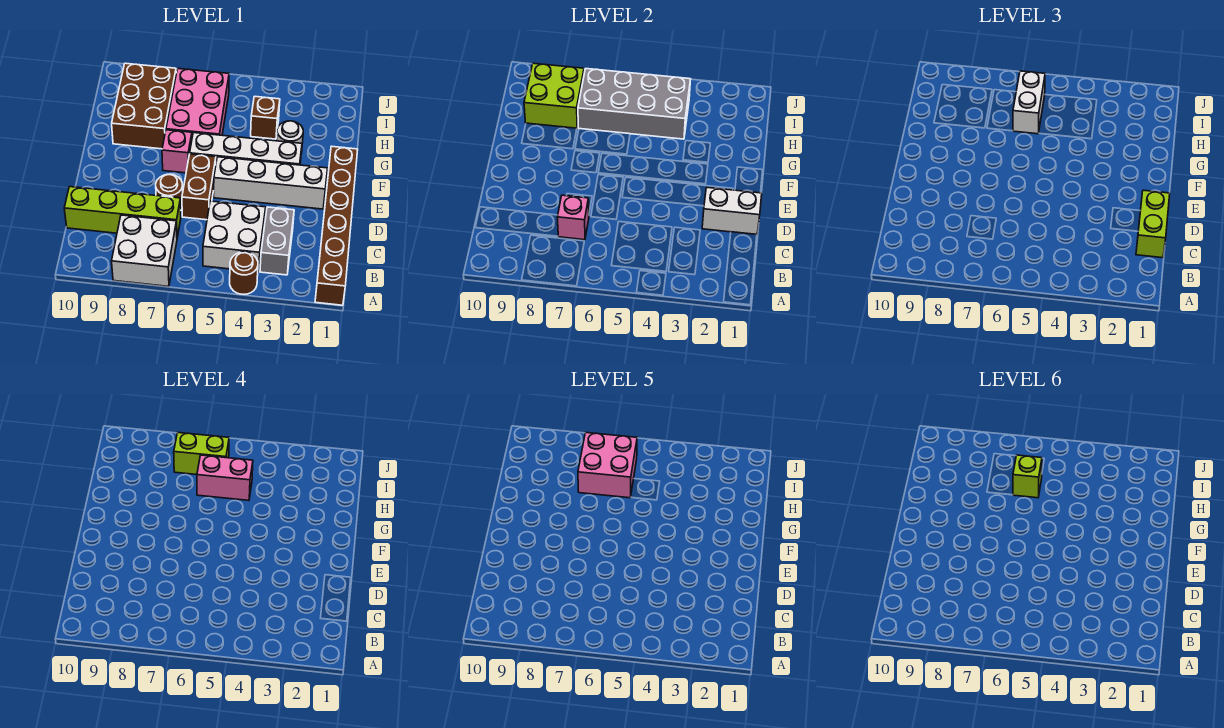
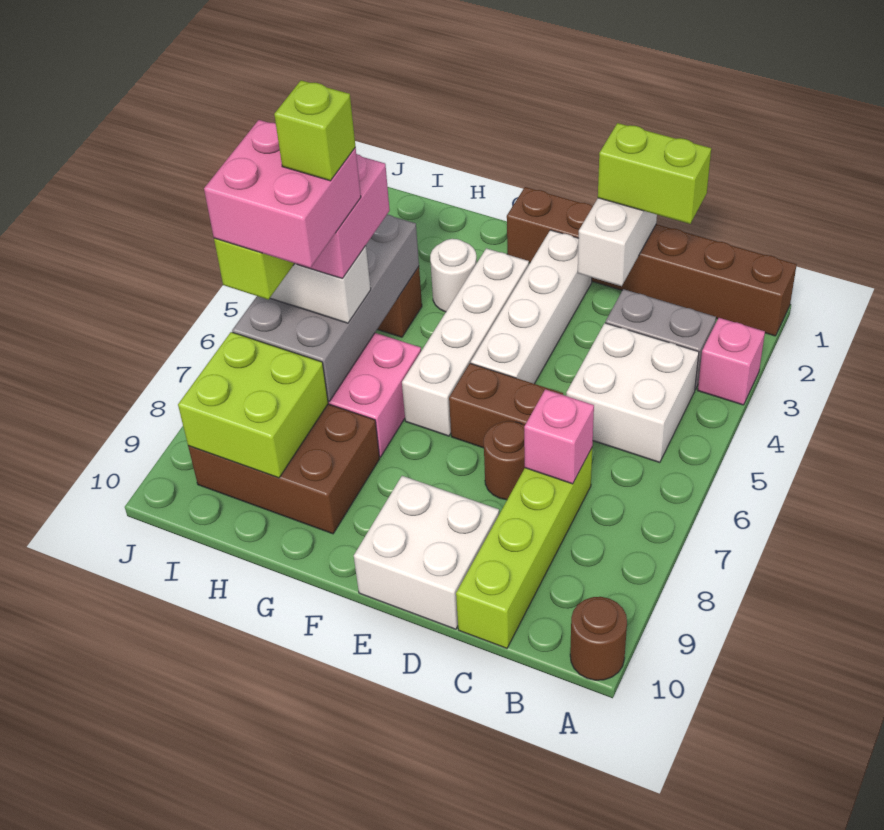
brown round brick A4 level 1 -> brown round brick A10 level 1
white brick A7:B8 level 1 -> white brick D9:E10 level 1
pink brick F7 level 1 -> pink brick A3 level 1

